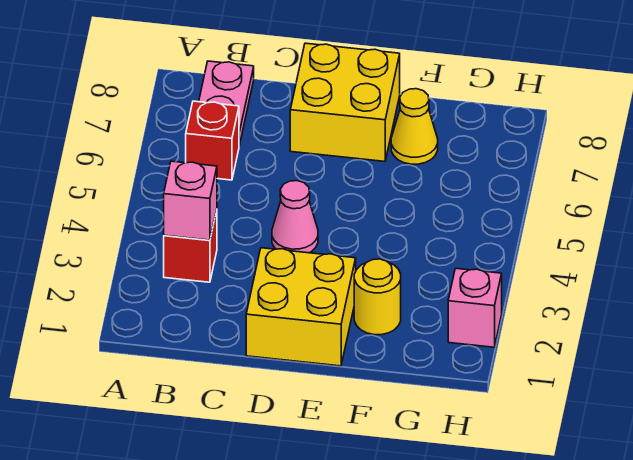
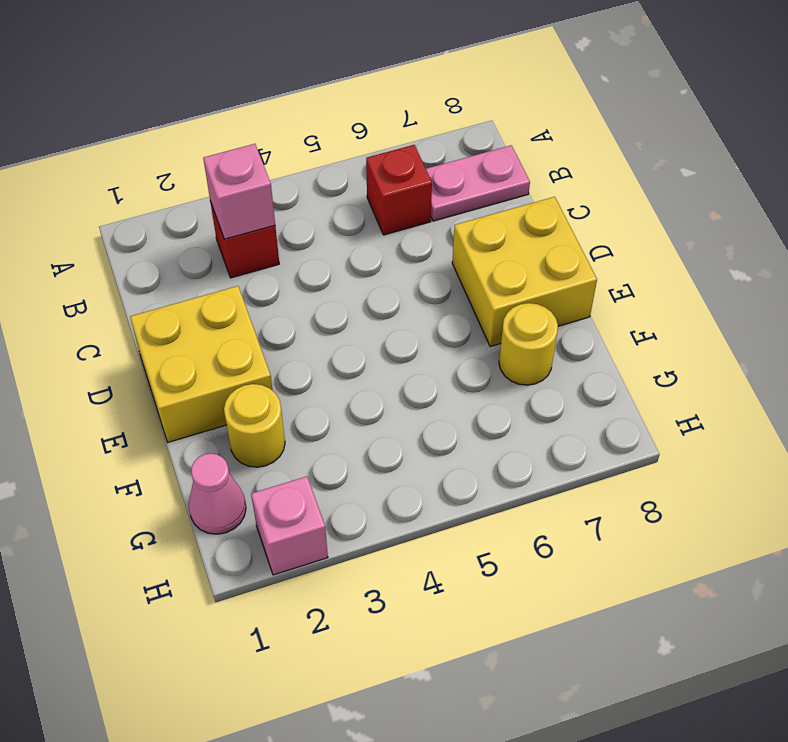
pink cone D4 level 1 -> pink cone G1 level 1
yellow cone F7 level 1 -> yellow round brick F7 level 1

